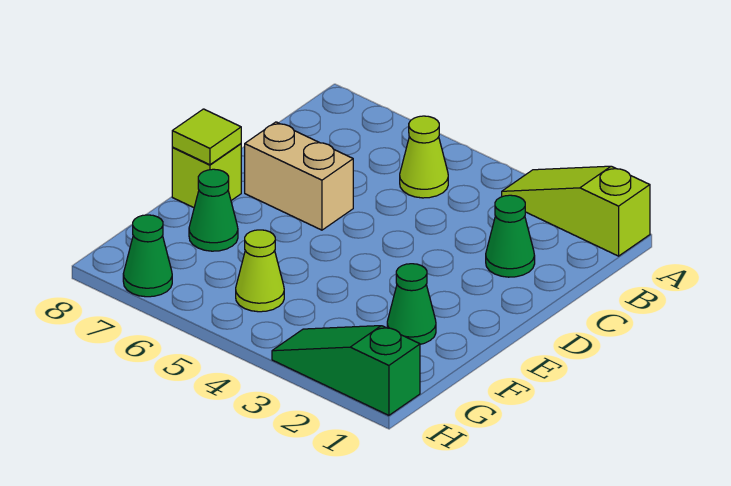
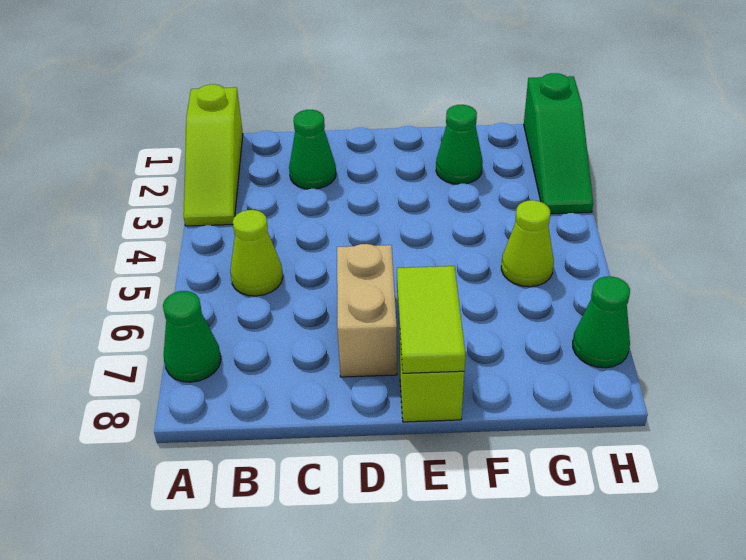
lime tile E8 level 2 -> lime tile E7:E8 level 2
green cone F7 level 1 -> green cone A7 level 1

